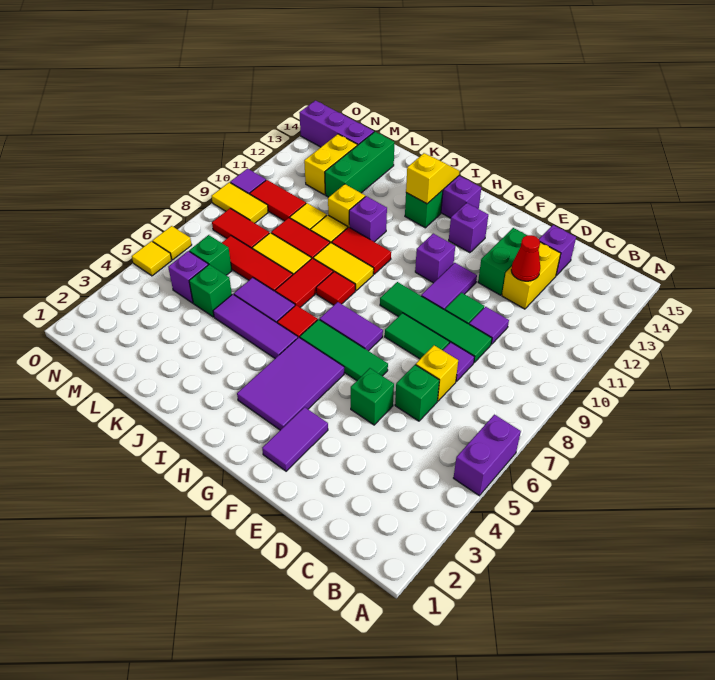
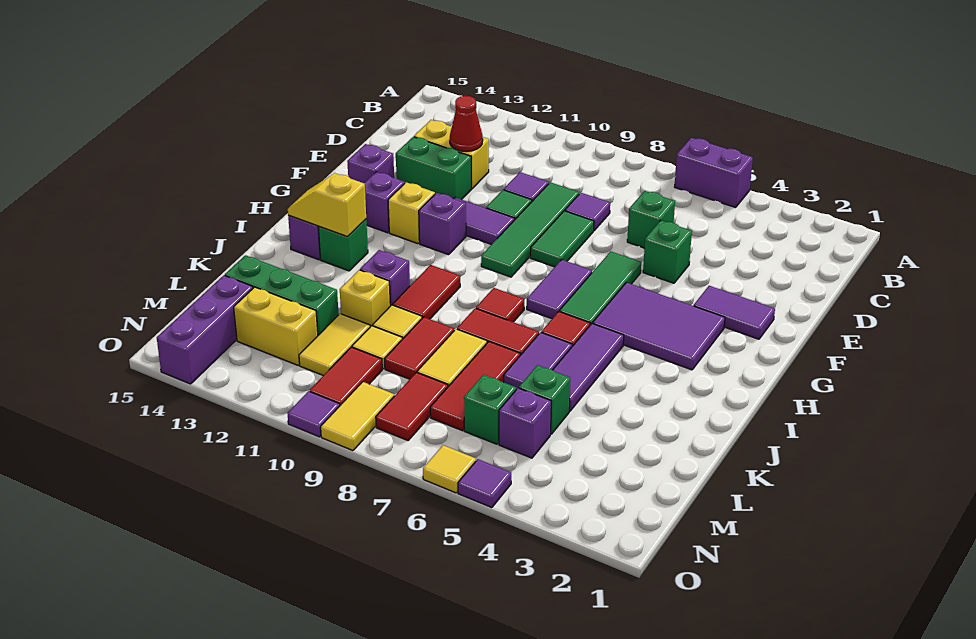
yellow brick D7 level 1 -> yellow brick G12 level 1
purple brick D14 level 1 -> purple brick F14 level 1
yellow tile I9:J9 level 1 -> yellow tile L11:M11 level 1
yellow tile O5 level 1 -> purple tile O5 level 1

